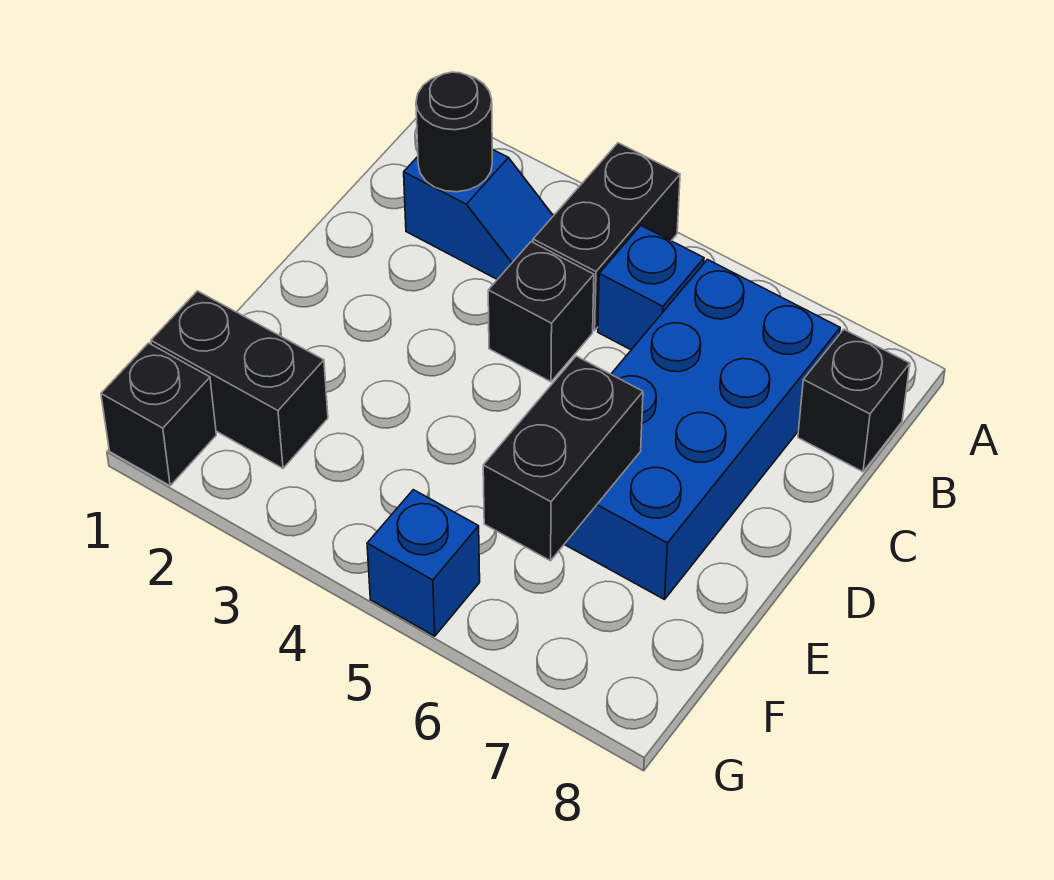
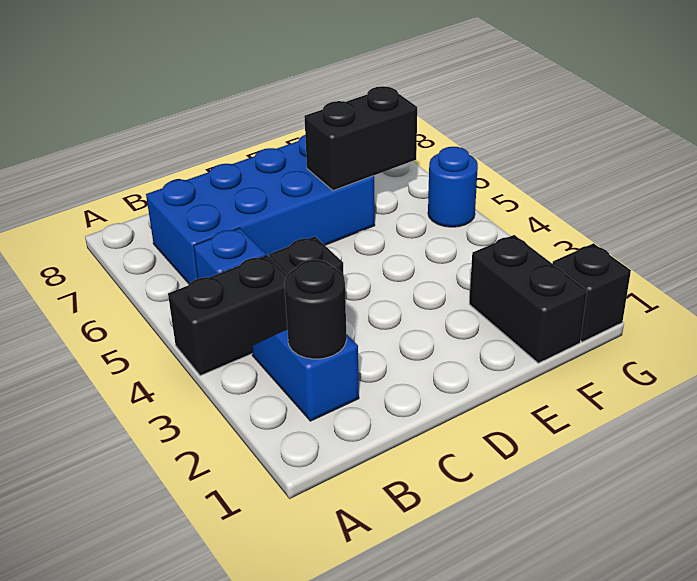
black brick B8 level 1 -> none
blue brick G5 level 1 -> blue round brick G5 level 1

